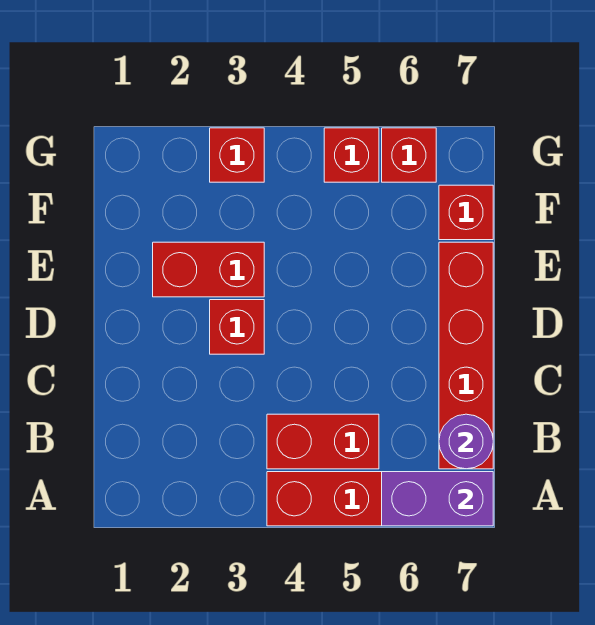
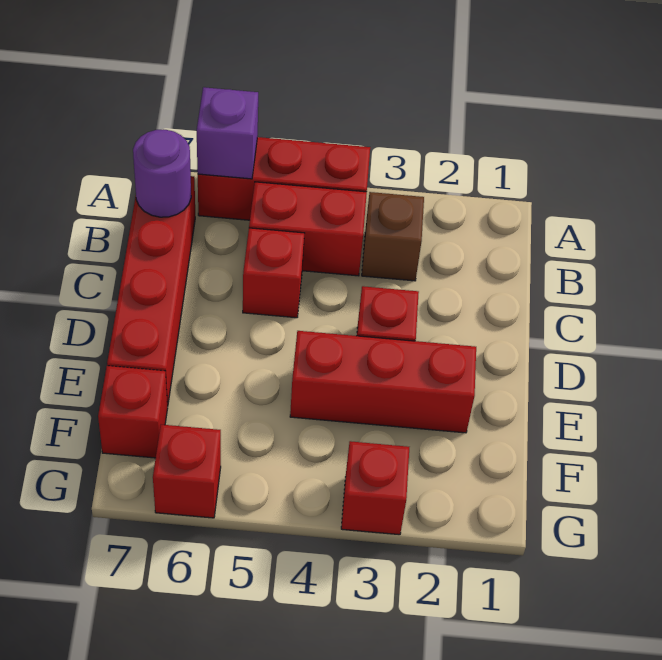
purple brick A6:A7 level 2 -> purple brick A6 level 2
none -> brown brick B3 level 1
red brick E2:E3 level 1 -> red brick E2:E4 level 1
red brick G5 level 1 -> red brick C5 level 1

